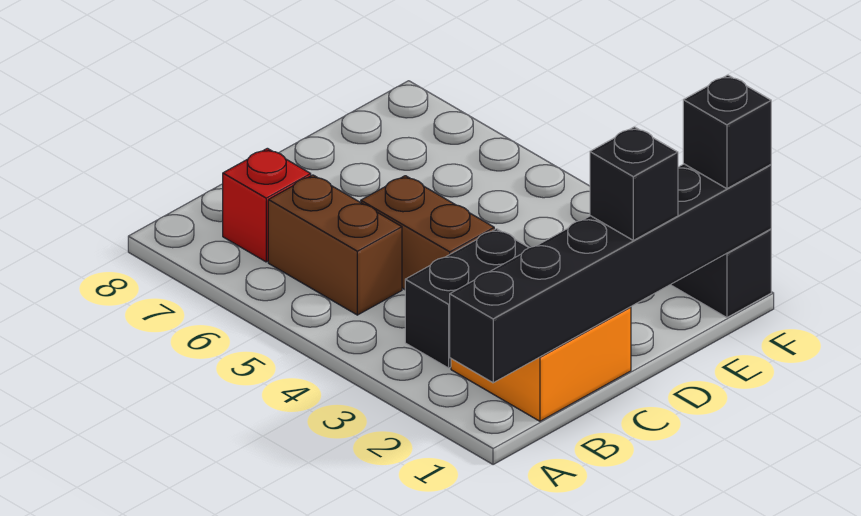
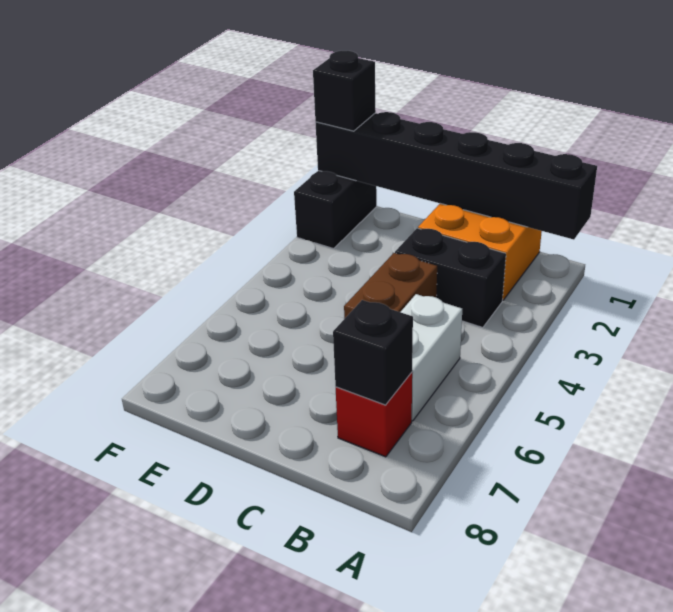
brown brick B5:B6 level 1 -> white brick B5:B6 level 1
black brick D1 level 3 -> black brick B7 level 2

